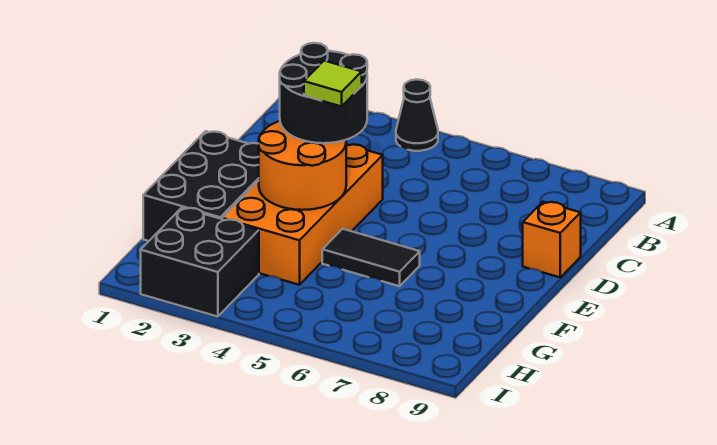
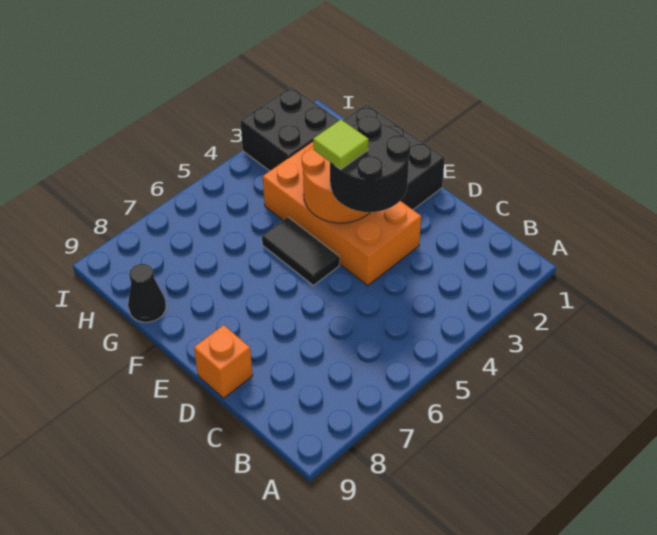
black cone A4 level 1 -> black cone G9 level 1
black tile F5:F6 level 1 -> black tile E5:F5 level 1

